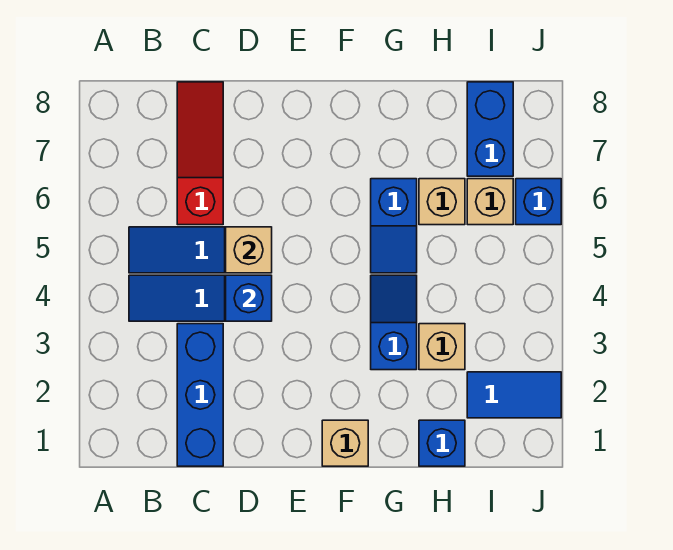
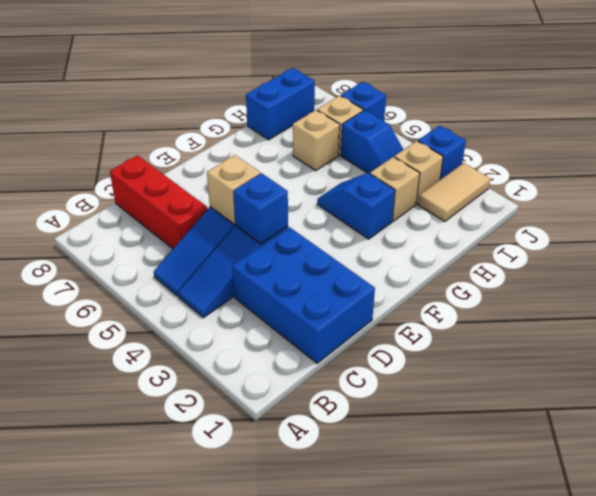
blue brick C1:C3 level 1 -> blue brick C1:D3 level 1
red slope C6:C8 level 1 top 6 -> red brick C6:C8 level 1
tan brick F1 level 1 -> tan brick I3 level 1
blue slope G5:G6 level 1 top 6 -> blue slope I4:I5 level 1 top 5
blue brick H1 level 1 -> blue brick J3 level 1
blue tile I2:J2 level 1 -> tan tile I2:J2 level 1
blue brick I7:I8 level 1 -> blue brick H8:I8 level 1

